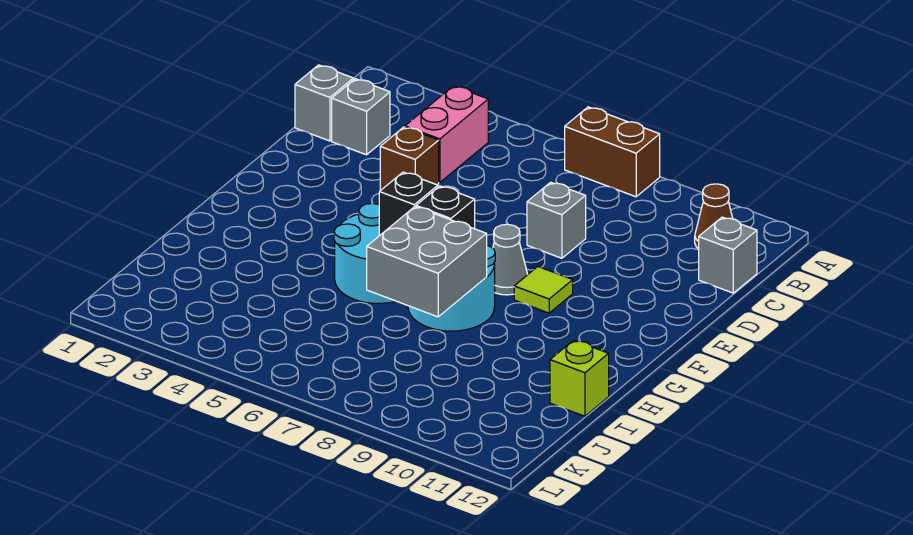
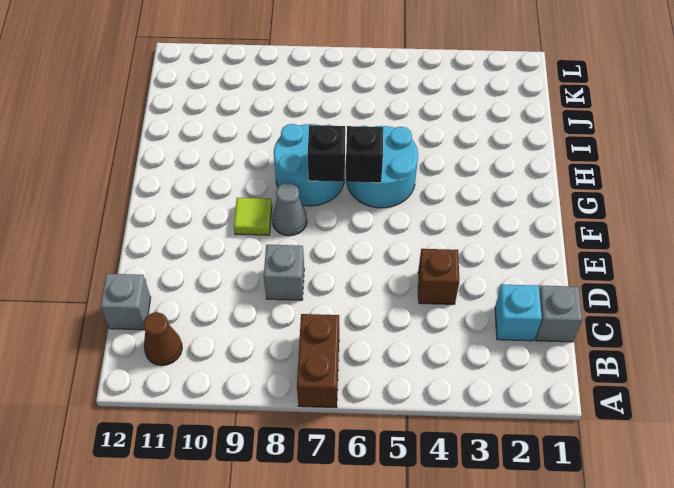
brown brick A7:A8 level 1 -> brown brick A7:B7 level 1
pink brick B4:C4 level 1 -> none
grey brick C2 level 1 -> cyan brick C2 level 1
grey brick H7:I8 level 2 -> none
lime brick I12 level 1 -> none

